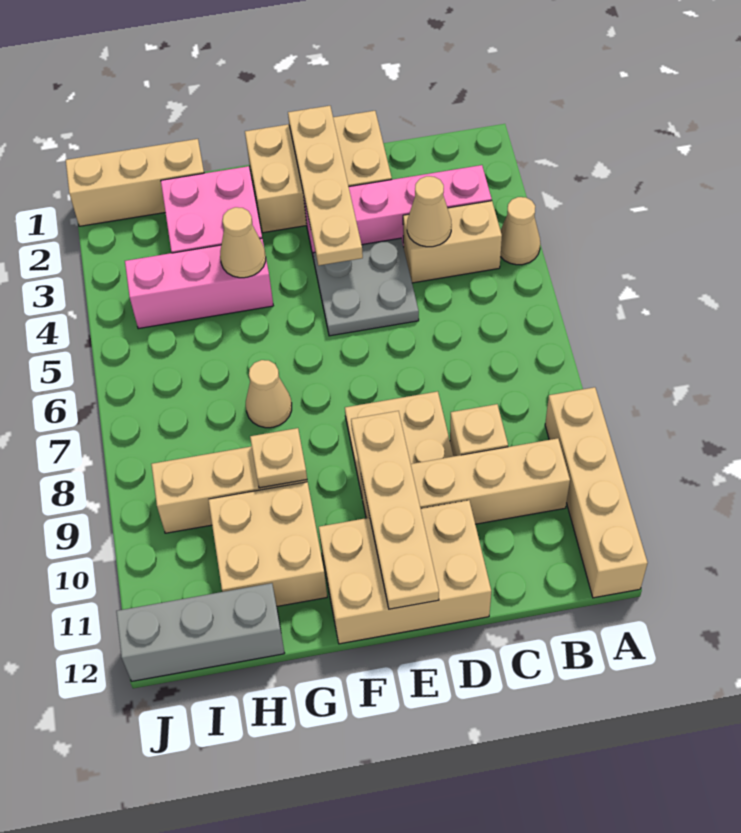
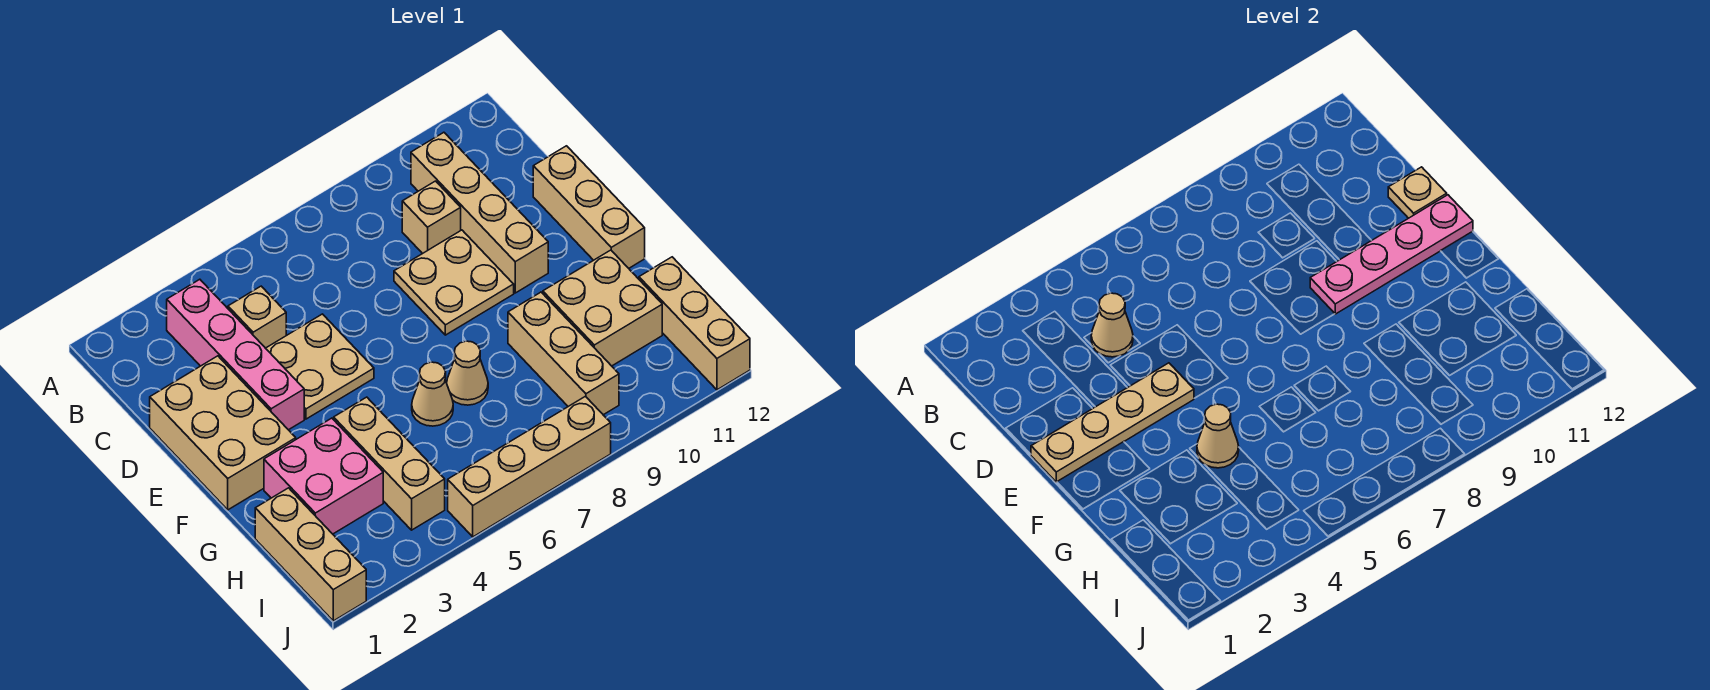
tan cone A4 level 1 -> tan cone G6 level 1
tan brick A9:A12 level 1 -> tan brick J5:J8 level 1
tan brick B4:C4 level 1 -> tan brick C4 level 1
grey plate D4:E5 level 1 -> tan plate D4:E5 level 1
tan brick D11:F12 level 1 -> tan brick D12:F12 level 1
tan plate E9:E12 level 2 -> pink plate E9:E12 level 2
pink brick G4:I4 level 1 -> tan brick G4:I4 level 1
tan plate G9 level 2 -> tan plate D12 level 2
grey brick H12:J12 level 1 -> tan brick H12:J12 level 1

